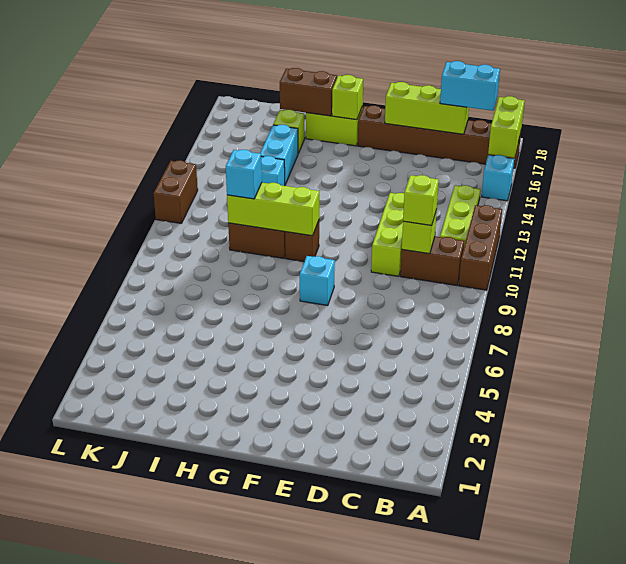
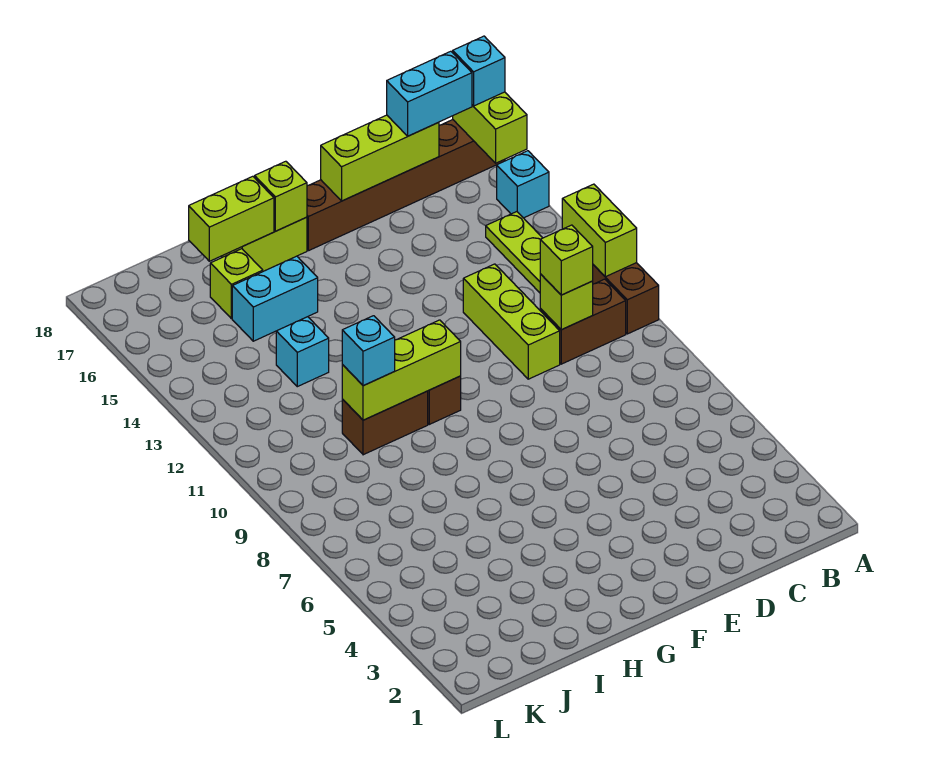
none -> lime brick A11:A12 level 2
cyan brick F8 level 1 -> cyan brick A17 level 3
brown brick H17:I17 level 2 -> lime brick H17:I17 level 2
cyan brick I14:I15 level 1 -> cyan brick H15:I15 level 1
brown brick L11:L12 level 1 -> none

